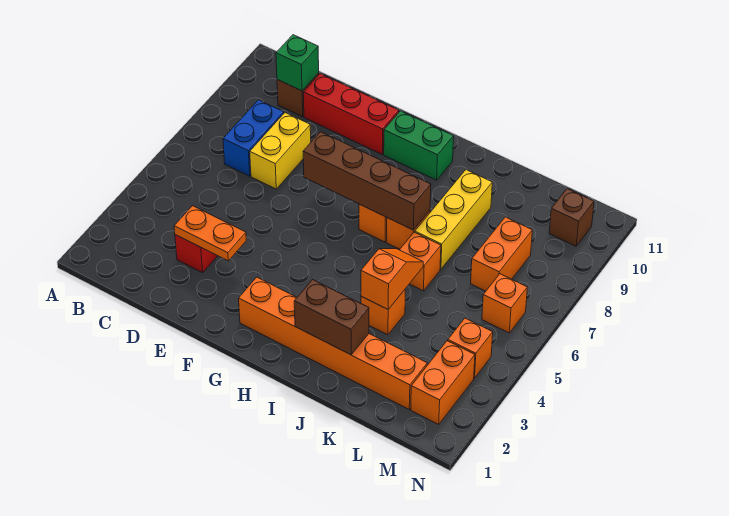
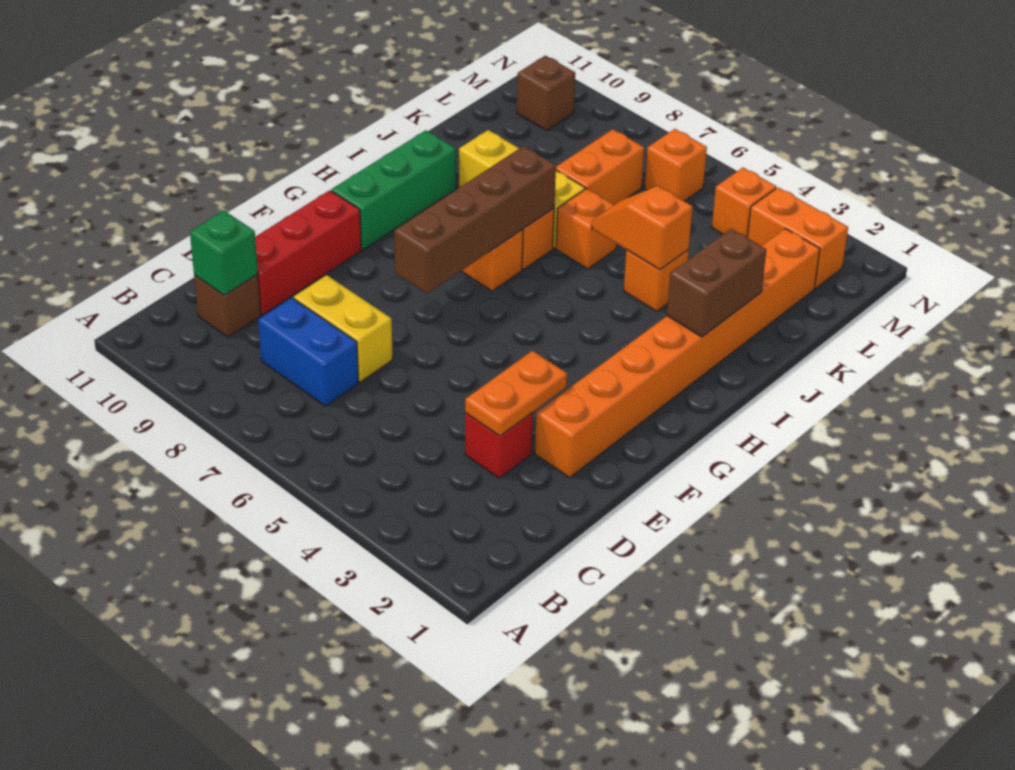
orange brick G2:L2 level 1 -> orange brick E2:L2 level 1
green brick G10:H10 level 1 -> green brick G10:I10 level 1
orange brick L7:L8 level 1 -> orange brick K7:L7 level 1

